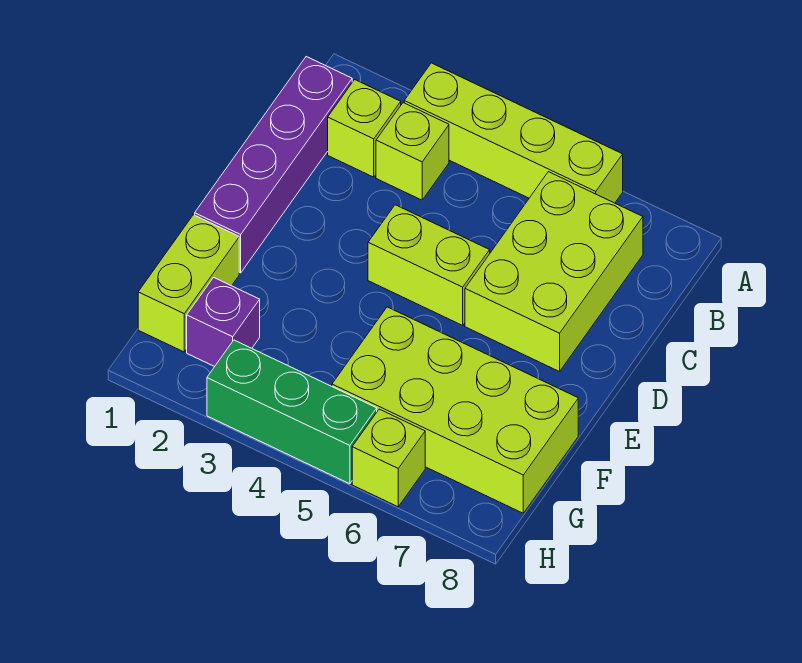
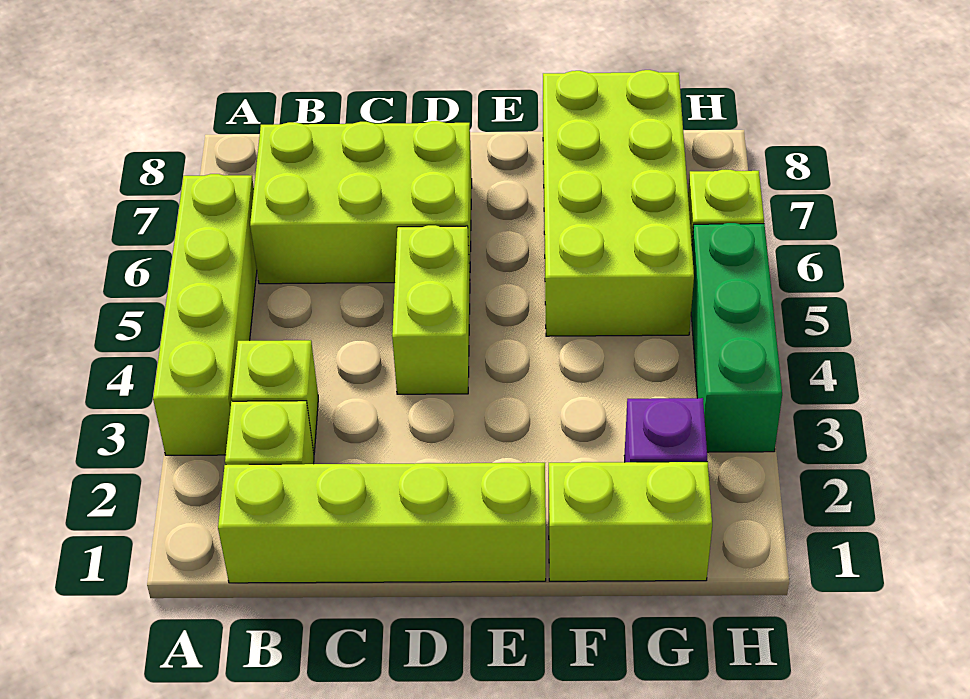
purple brick B1:E1 level 1 -> lime brick B1:E1 level 1

